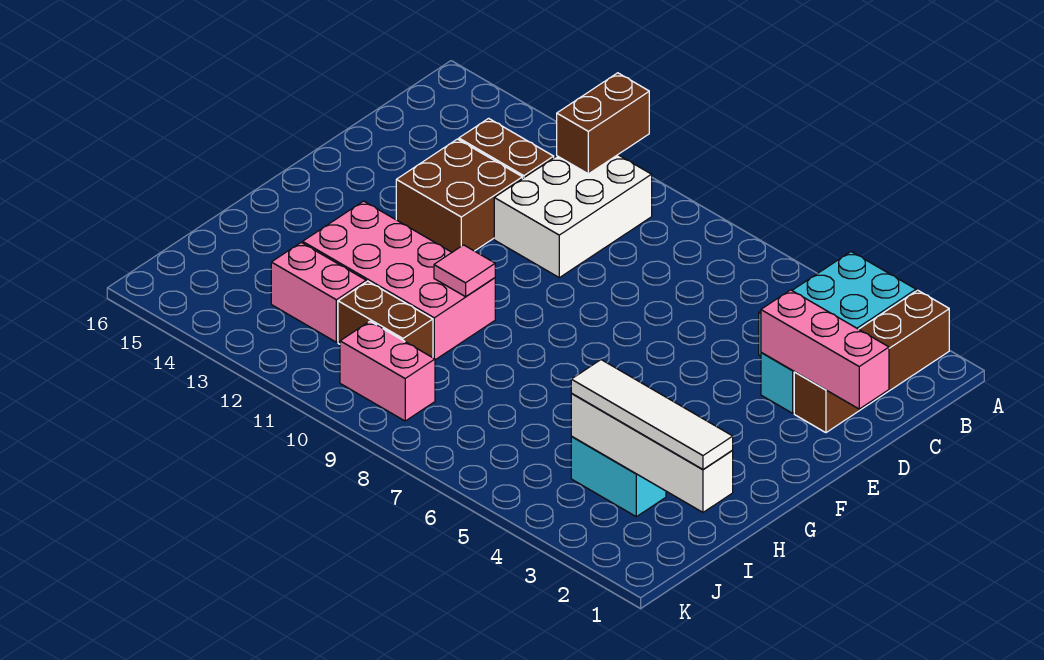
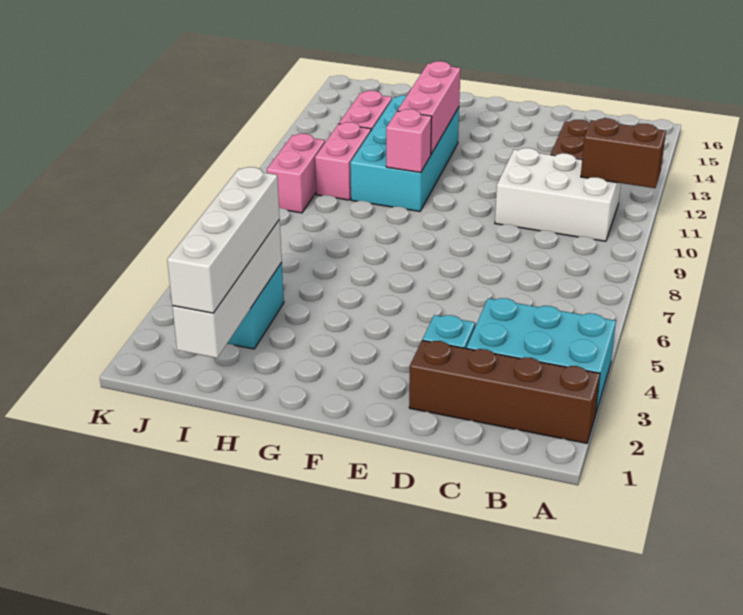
pink brick D1:D3 level 2 -> pink brick G11:G13 level 2
brown brick D12:E13 level 1 -> none
pink brick G10:H13 level 1 -> cyan brick G10:H13 level 1
pink tile G10 level 2 -> pink brick G10 level 2
white tile I1:I4 level 3 -> white brick I1:I4 level 3
brown brick I10:I11 level 1 -> pink brick I10:I11 level 1

